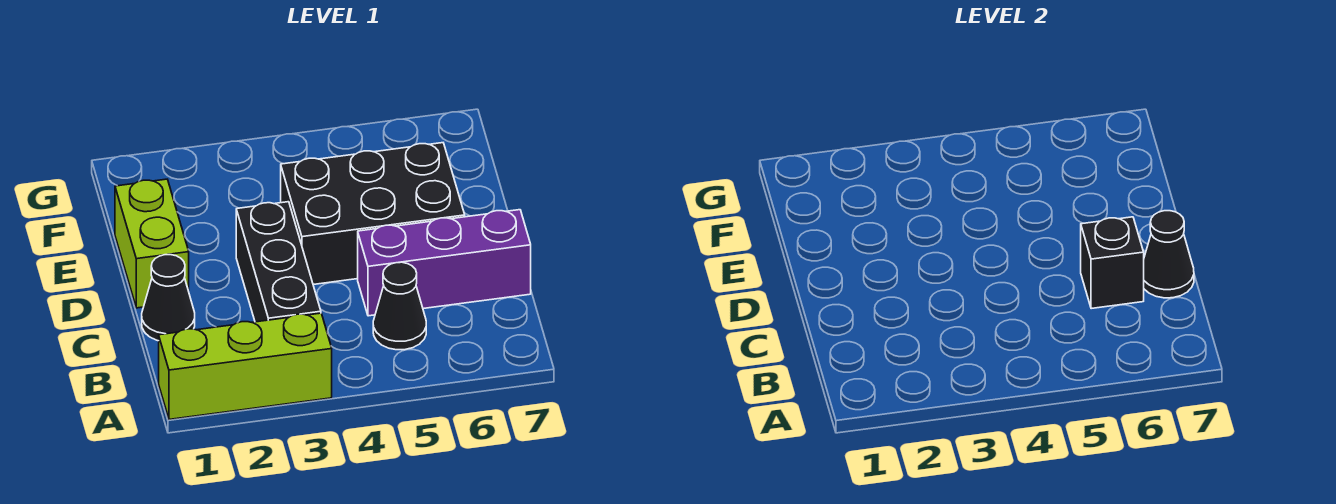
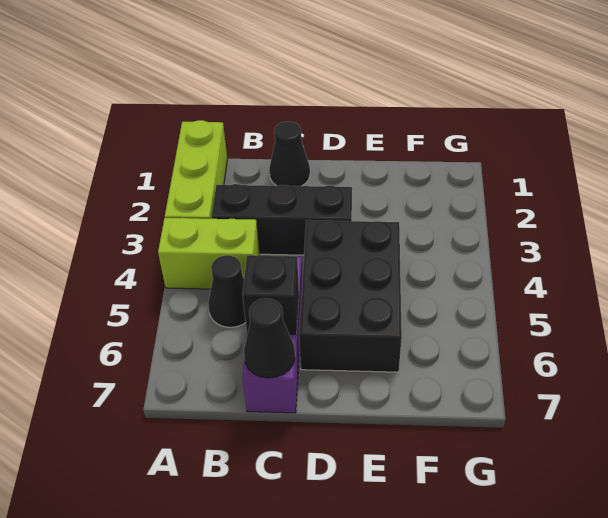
lime brick D1:E1 level 1 -> lime brick A4:B4 level 1

